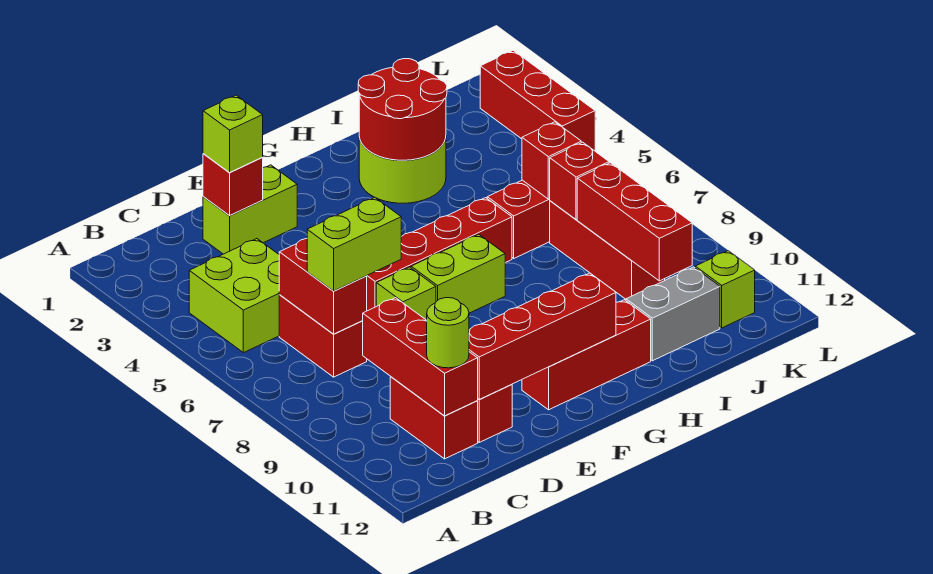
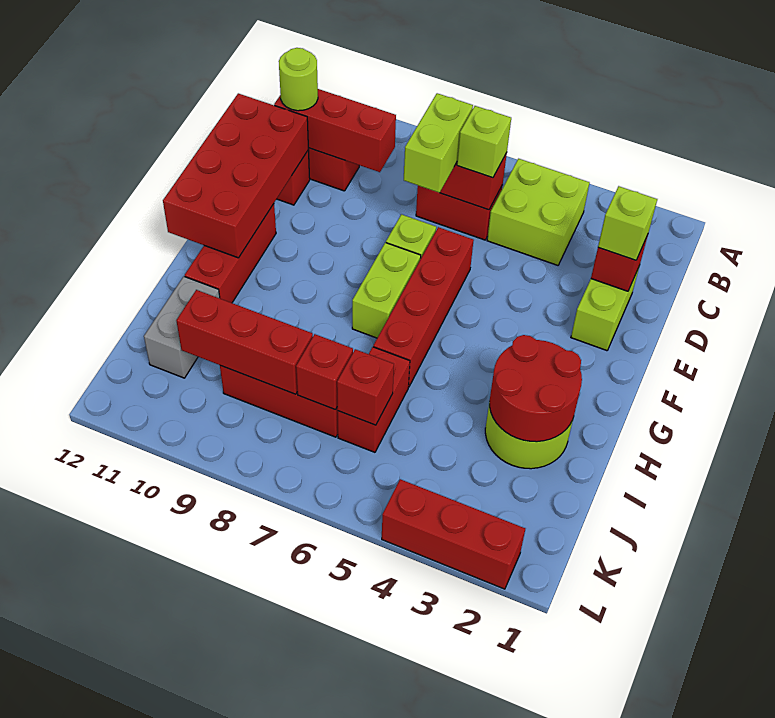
red brick D11:G11 level 2 -> red brick D11:G12 level 2
lime brick K11 level 1 -> lime brick C6 level 3

